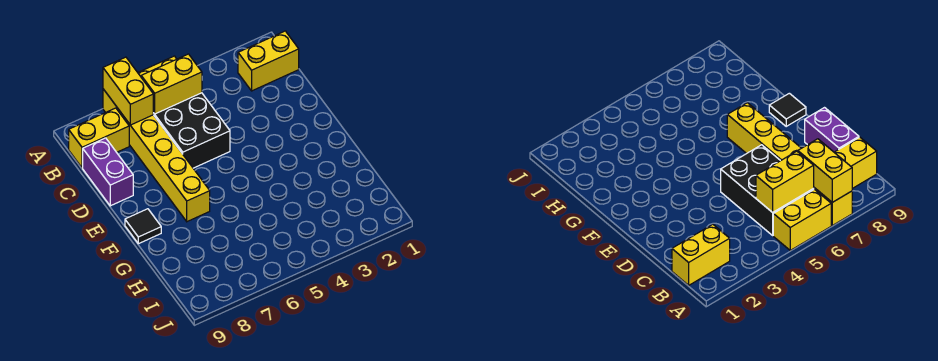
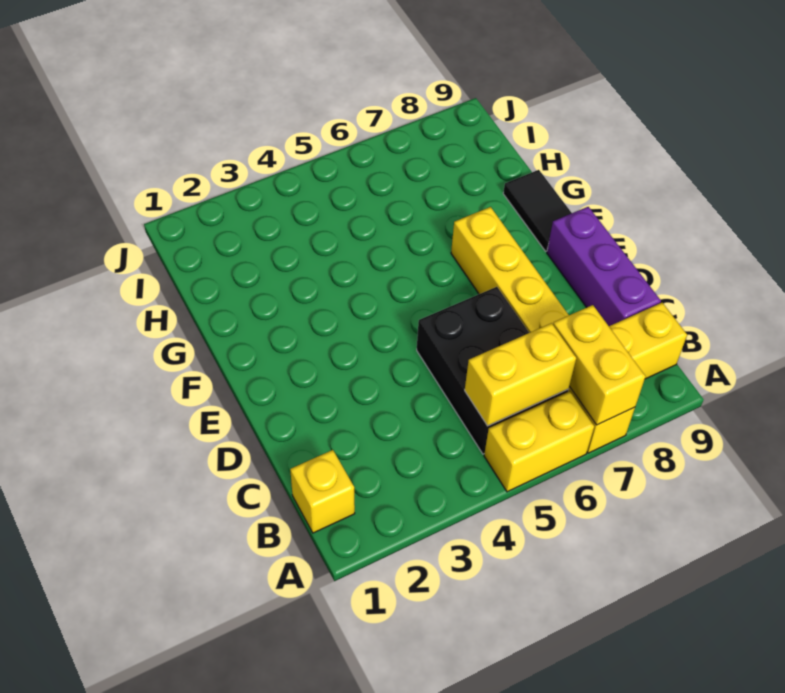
yellow brick B1:B2 level 1 -> yellow brick B1 level 1
purple brick C9:D9 level 1 -> purple brick C9:E9 level 1
black tile F9 level 1 -> black tile F9:G9 level 1

